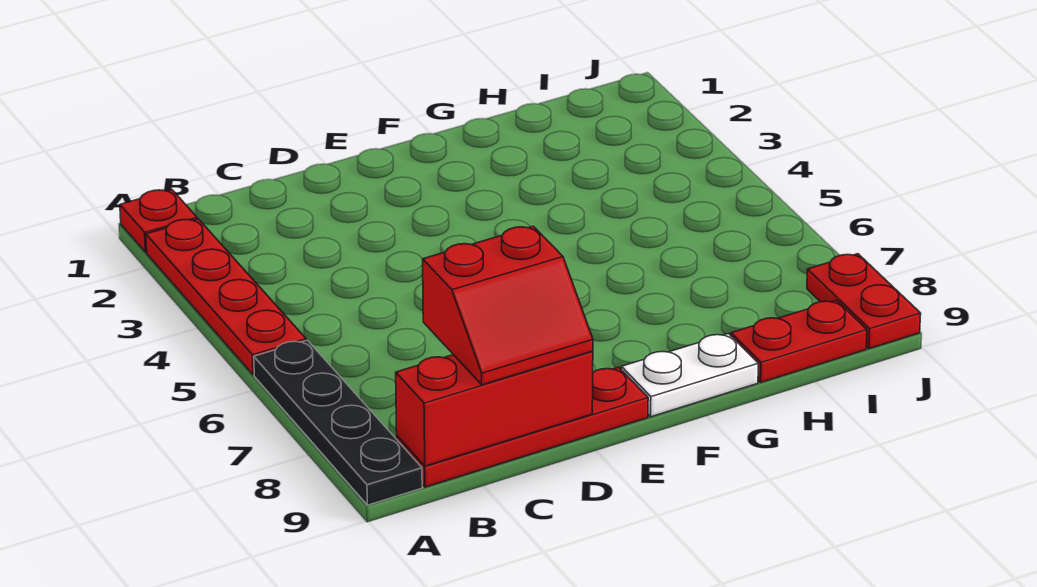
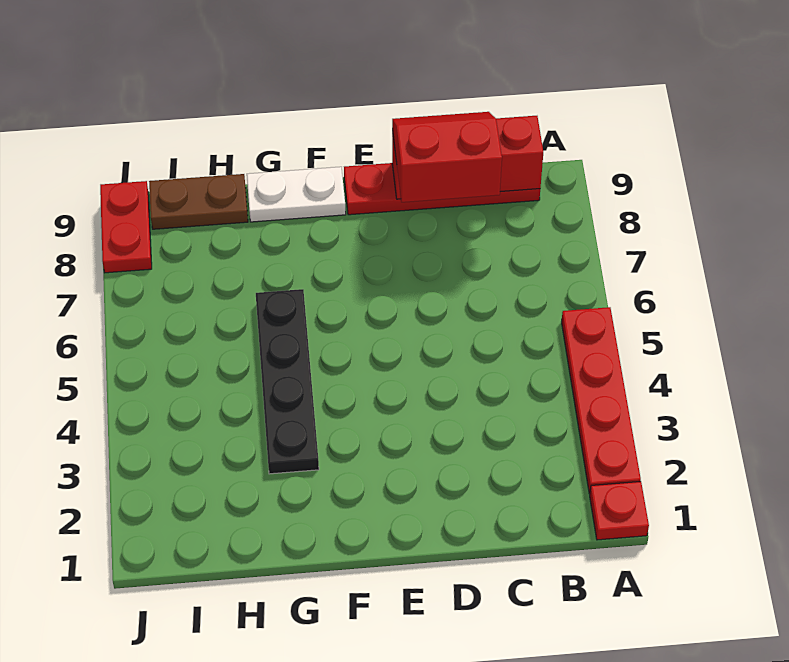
black plate A6:A9 level 1 -> black plate G3:G6 level 1
red plate H9:I9 level 1 -> brown plate H9:I9 level 1

